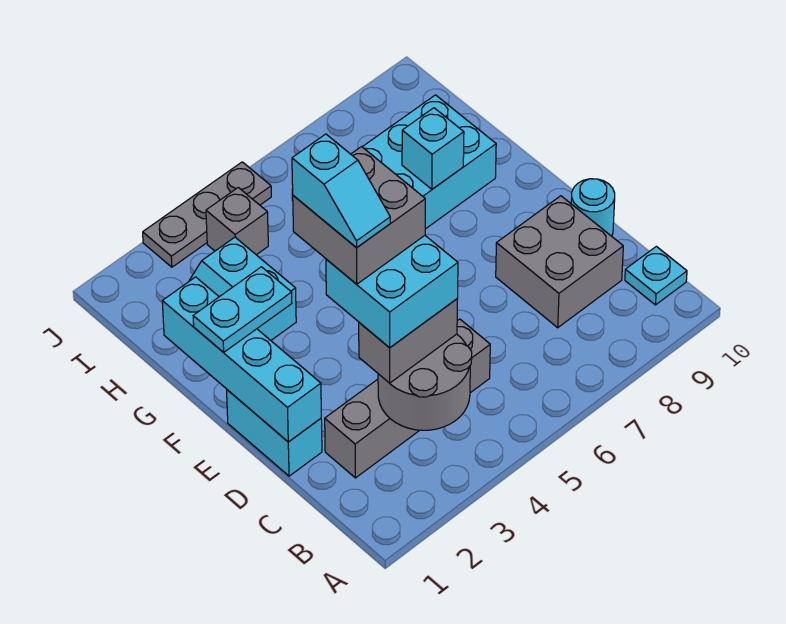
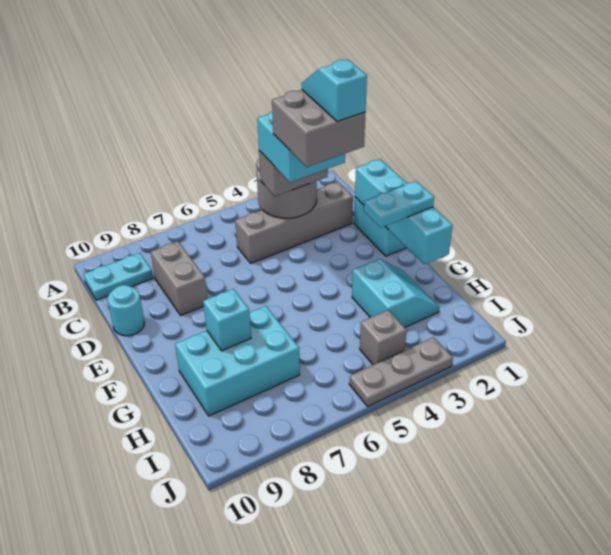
cyan plate B10 level 1 -> cyan plate B9:B10 level 1
grey brick C8:D9 level 1 -> grey brick C8:D8 level 1

